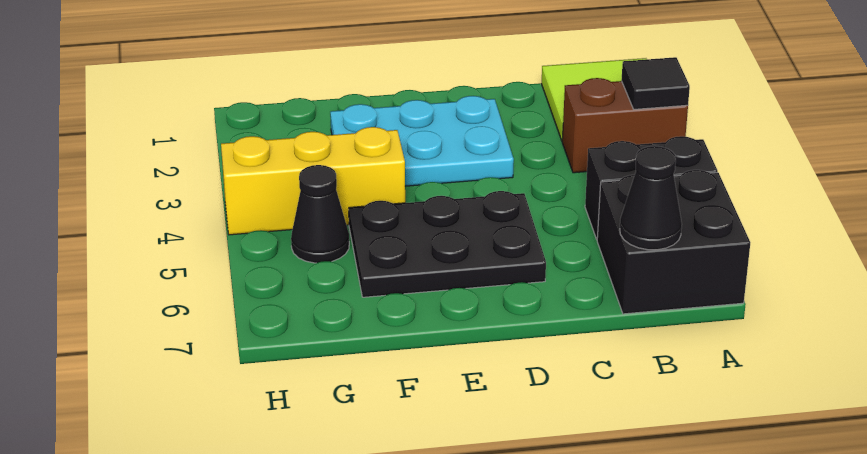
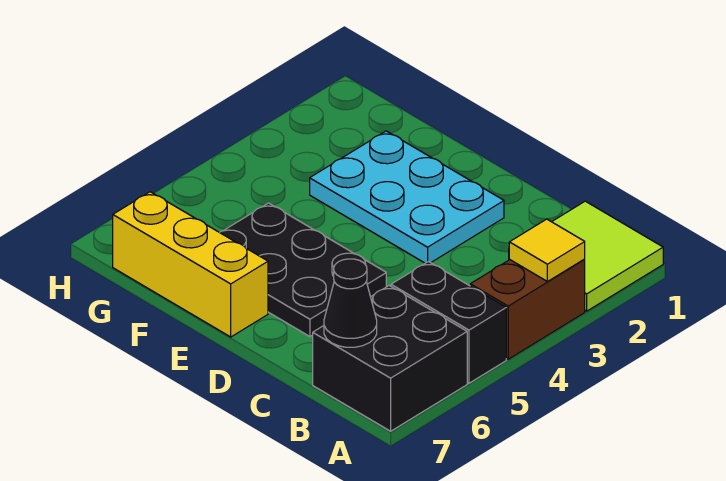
brown brick A3:B3 level 1 -> brown brick A3:A4 level 1
black tile A3 level 2 -> yellow tile A3 level 2
yellow brick F4:H4 level 1 -> yellow brick E7:G7 level 1
black cone G5 level 1 -> none

